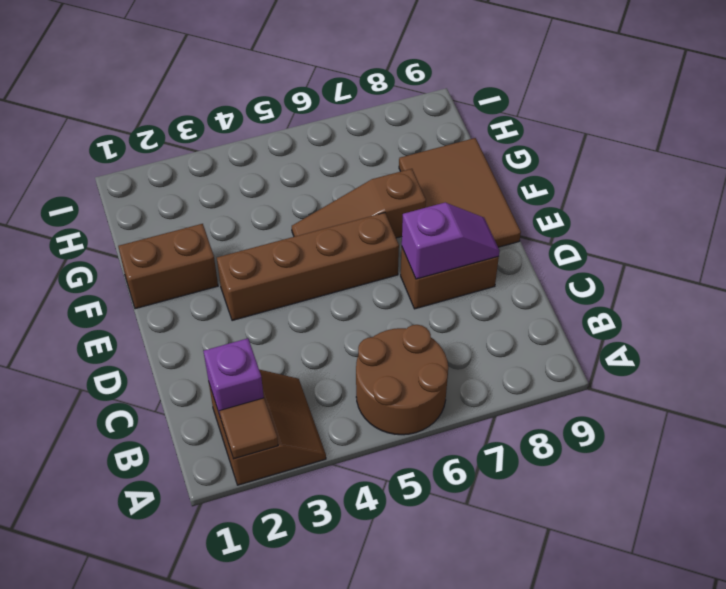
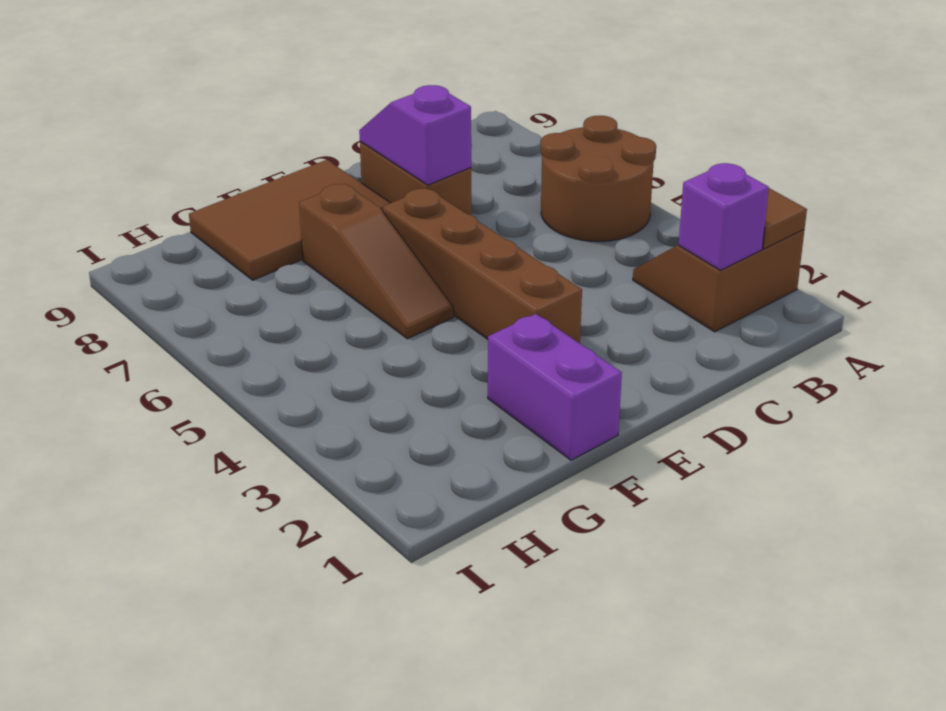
brown brick F1:F2 level 1 -> purple brick F1:F2 level 1

